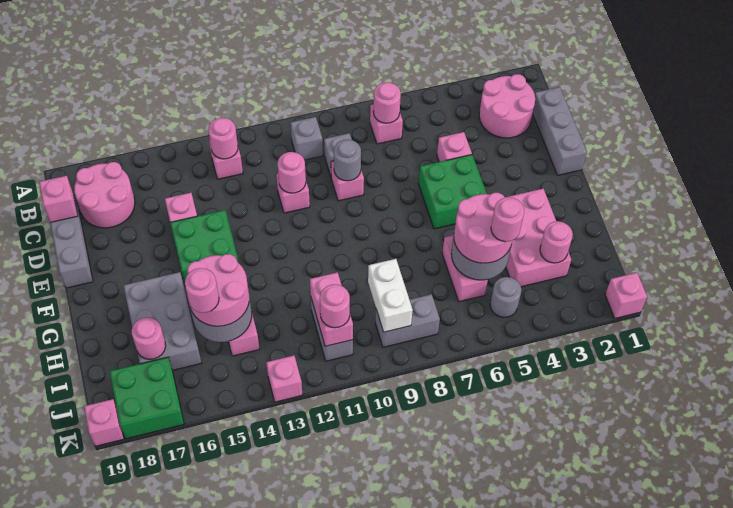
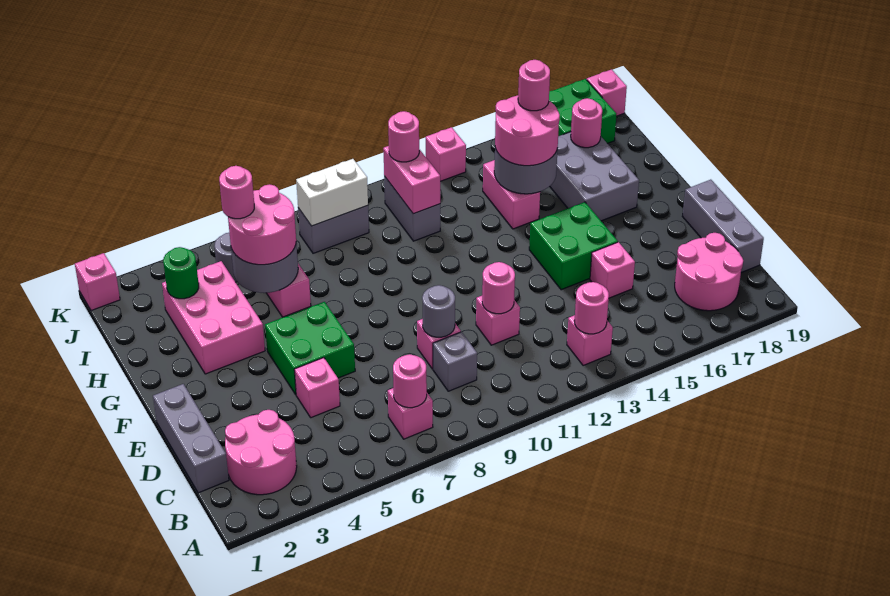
grey brick B10 level 1 -> none
pink brick C19 level 2 -> none
pink round brick I3 level 2 -> green round brick I3 level 2
white brick I9:J9 level 2 -> white brick J8:J9 level 2

